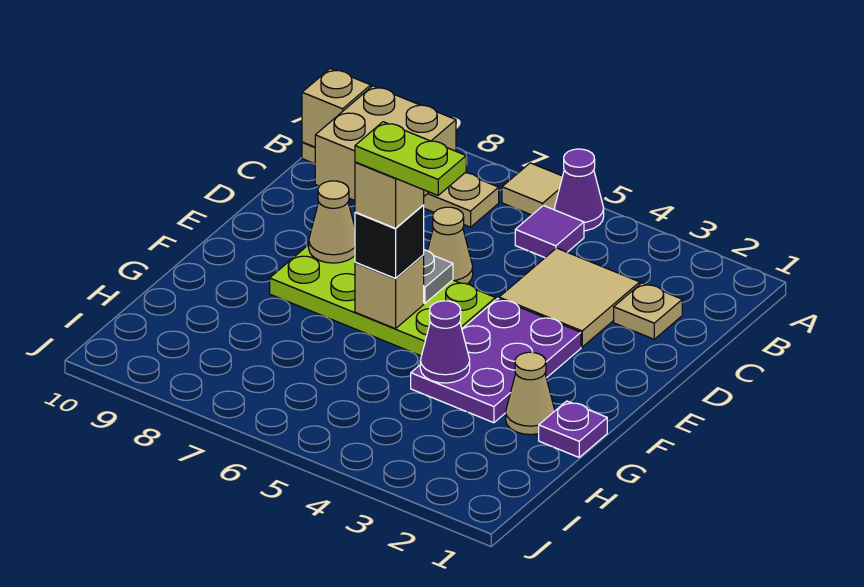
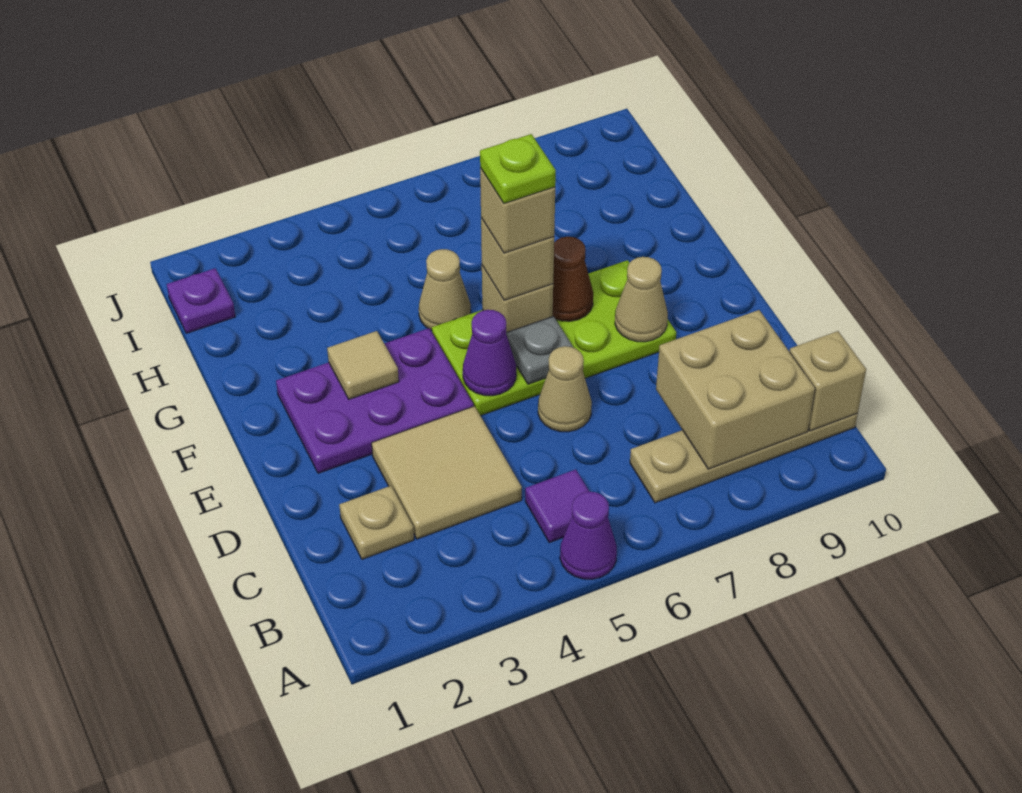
tan tile A6 level 1 -> tan tile F3 level 2
purple plate E3:G4 level 1 -> purple plate E2:F4 level 1
lime plate F5:F6 level 5 -> lime plate F6 level 5
black brick F6 level 3 -> tan brick F6 level 3
none -> brown cone F7 level 2
purple plate G1 level 1 -> purple plate I1 level 1
tan cone G2 level 1 -> tan cone G5 level 1
purple cone G4 level 2 -> purple cone E5 level 2

